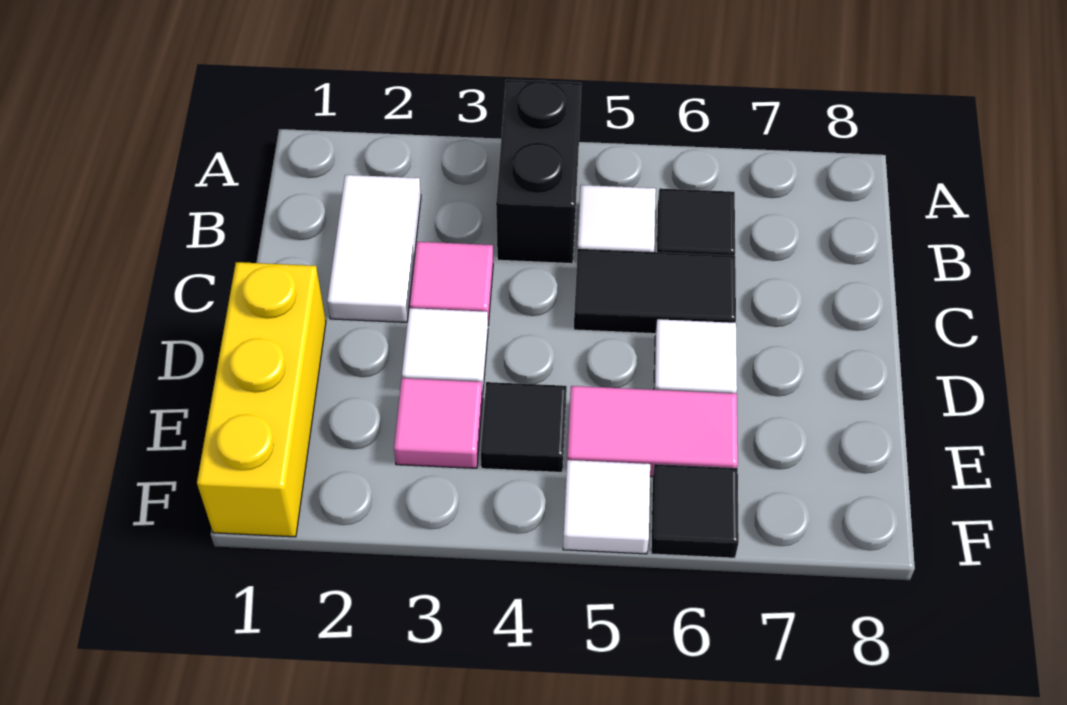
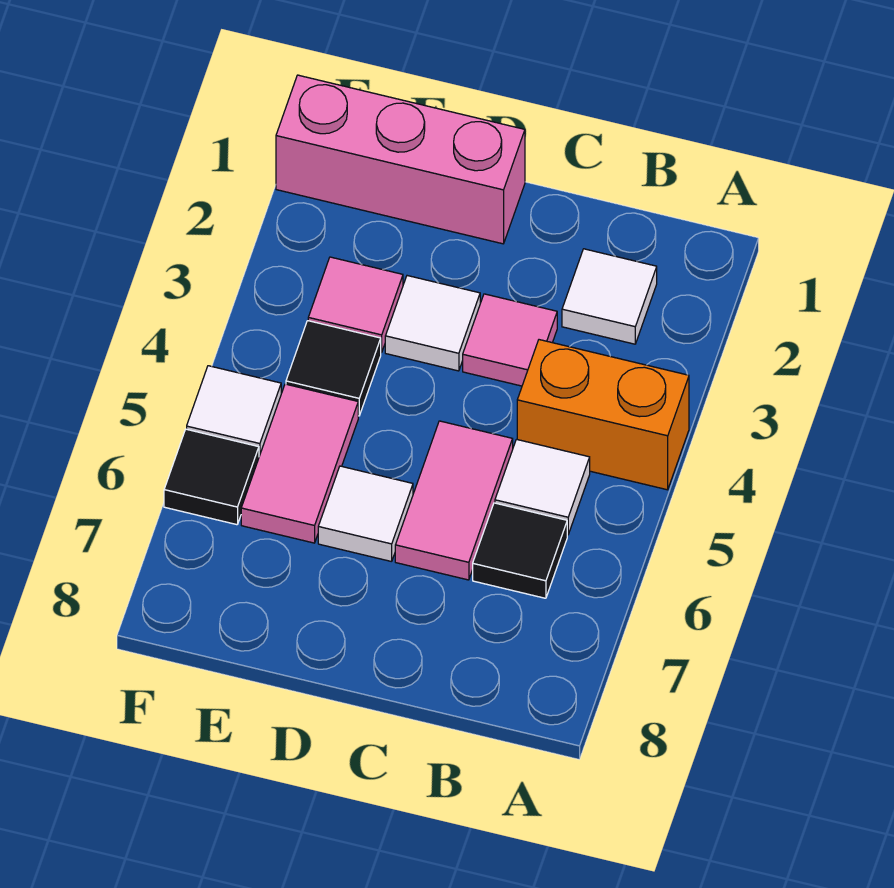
black brick A4:B4 level 1 -> orange brick A4:B4 level 1
white tile B2:C2 level 1 -> white tile B2 level 1
black tile C5:C6 level 1 -> pink tile C5:C6 level 1
yellow brick D1:F1 level 1 -> pink brick D1:F1 level 1

